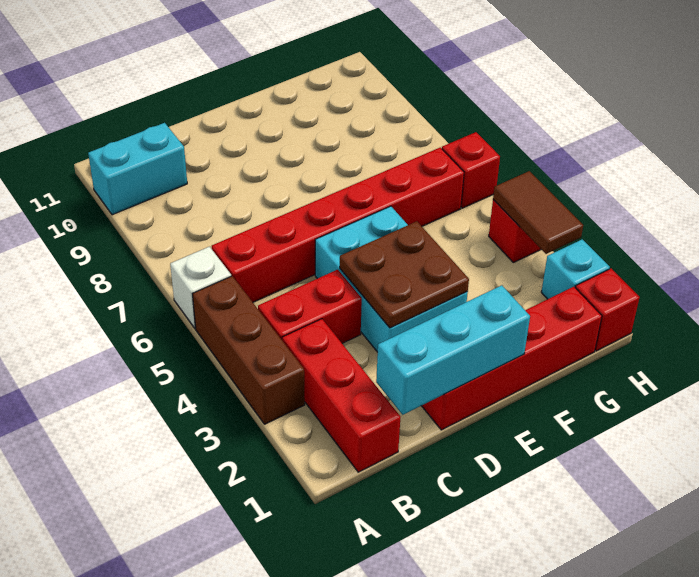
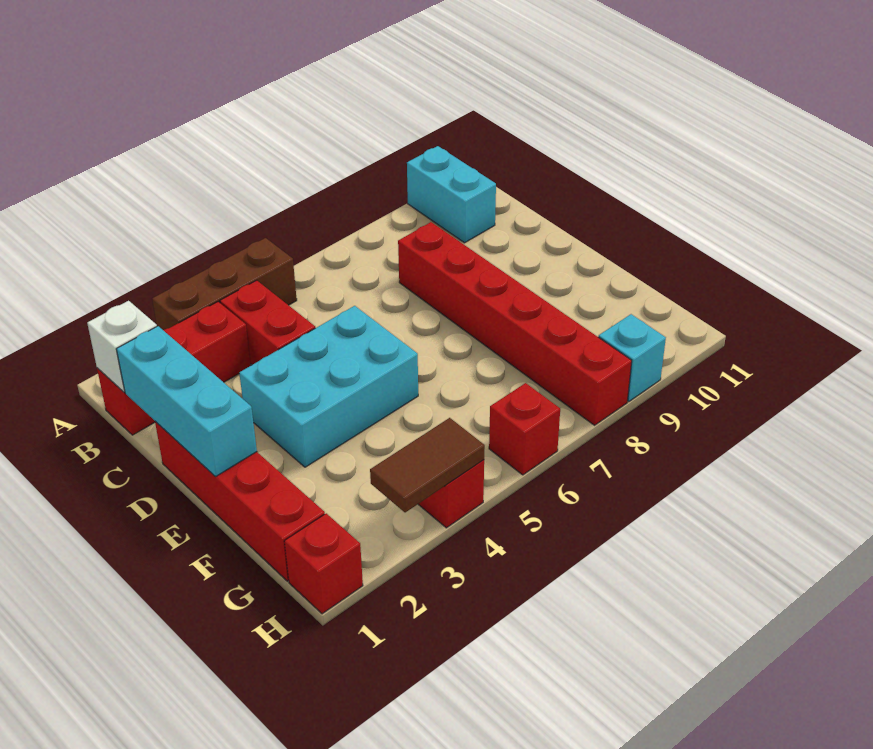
white brick A6 level 1 -> white brick B1 level 2
red brick B6:G6 level 1 -> red brick C8:H8 level 1
brown plate D3:E4 level 2 -> none
cyan brick H2 level 1 -> cyan brick H9 level 1

